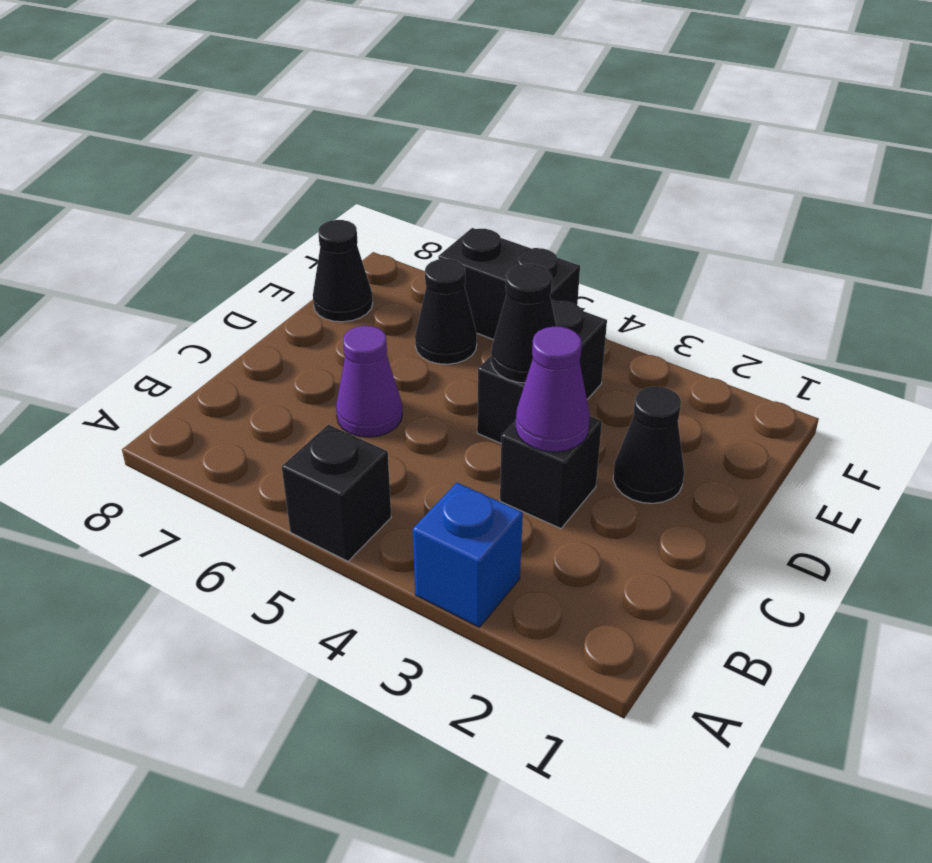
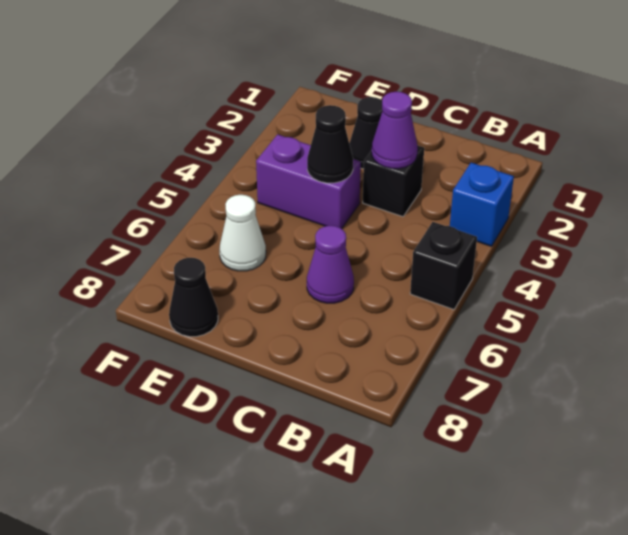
black brick D4:E4 level 1 -> purple brick D4:E4 level 1
black cone E6 level 1 -> white cone E6 level 1
black brick F5:F6 level 1 -> none

